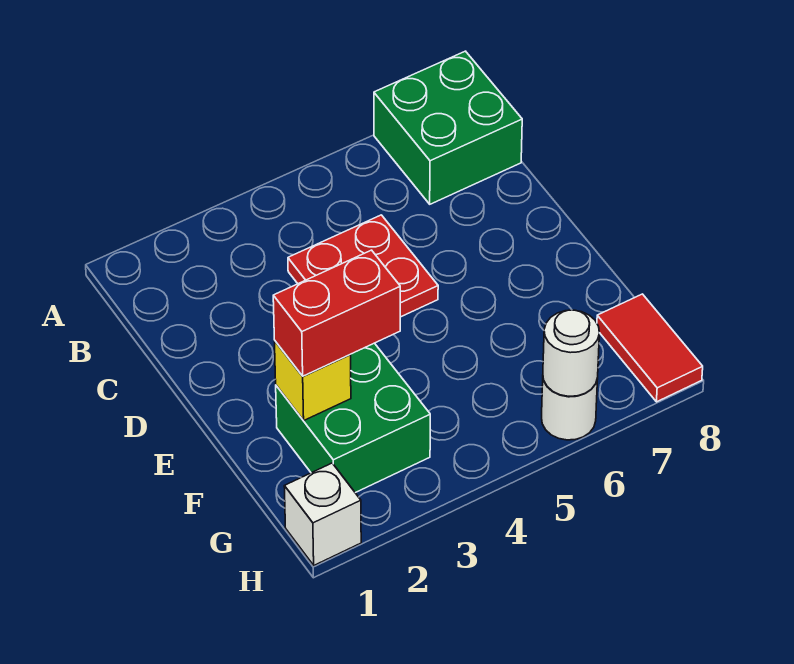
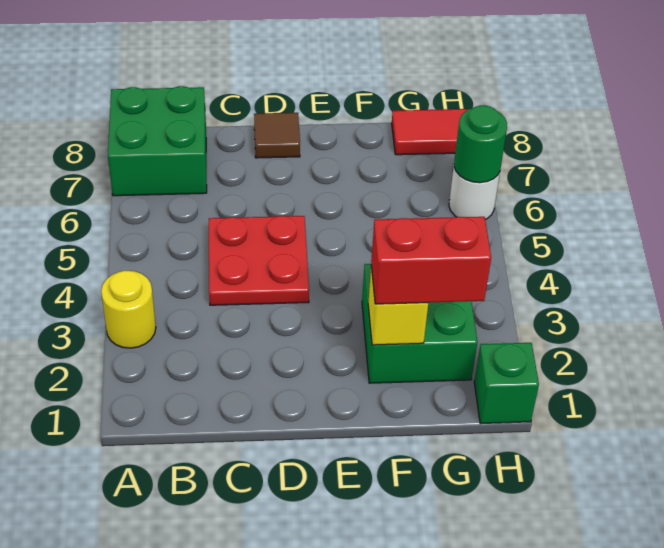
none -> yellow round brick A3 level 1
none -> brown tile D8 level 1
red brick F2:F3 level 3 -> red brick F2:G2 level 3
white brick H1 level 1 -> green brick H1 level 1
white round brick H6 level 2 -> green round brick H6 level 2

